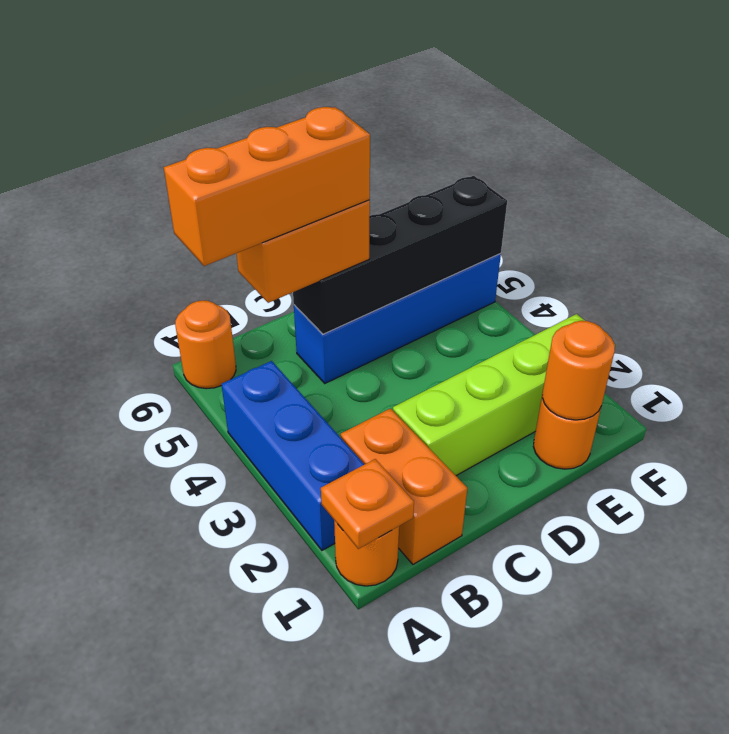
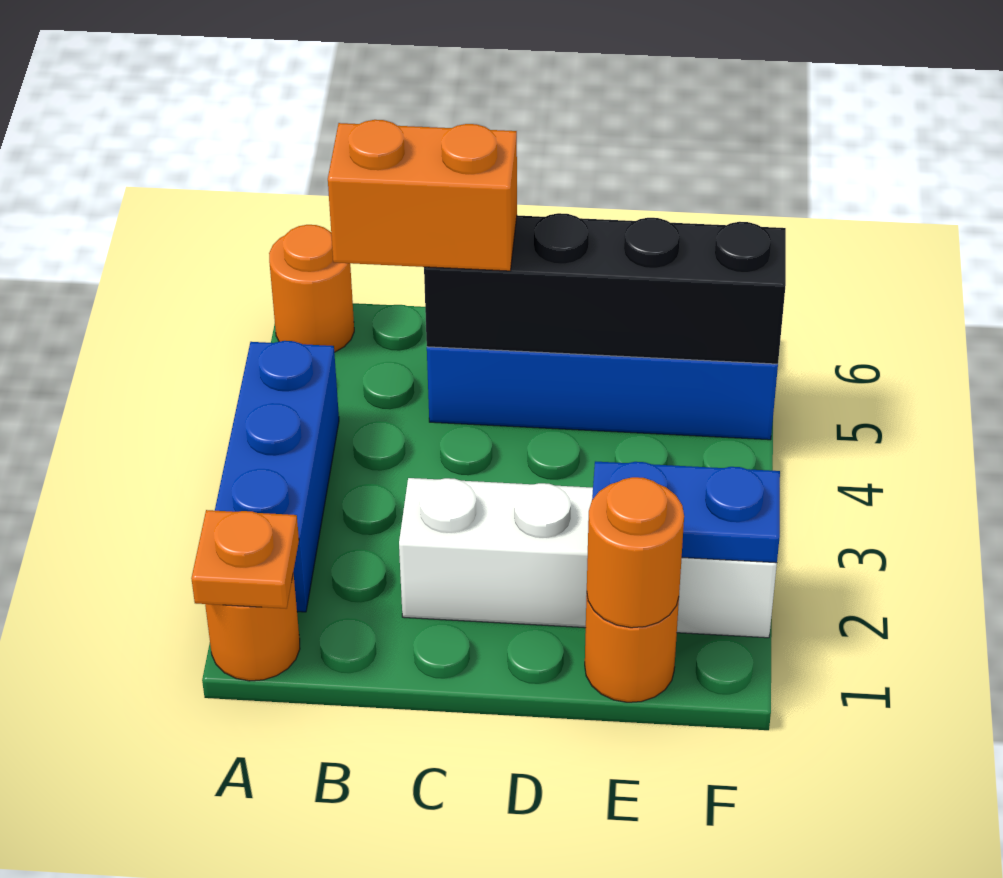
orange brick A5:C5 level 4 -> none
orange brick B1:B2 level 1 -> none
lime brick C2:F2 level 1 -> white brick C2:F2 level 1
none -> blue plate E2:F2 level 2

